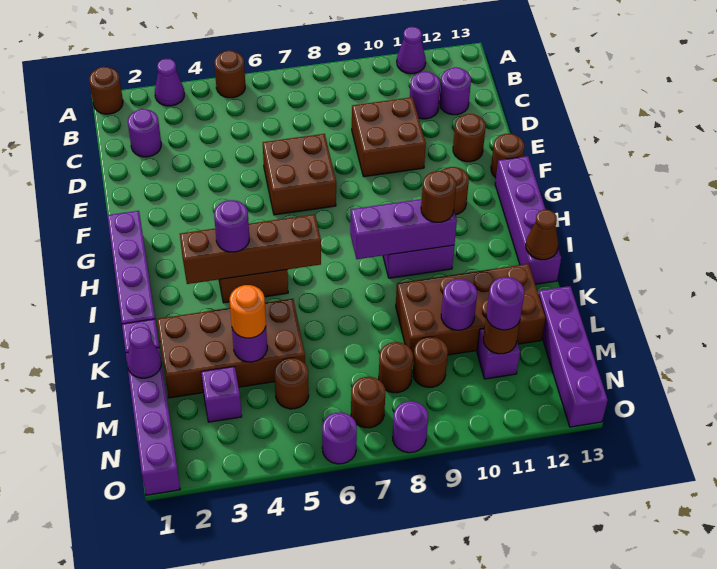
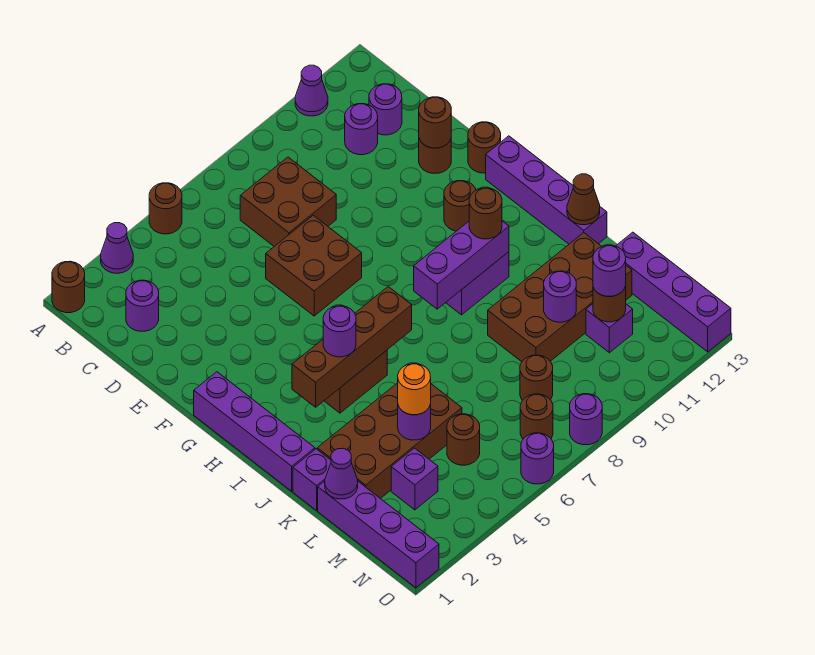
brown brick D9:E10 level 1 -> brown brick C7:D8 level 1
brown round brick M9 level 1 -> brown round brick E12 level 2

